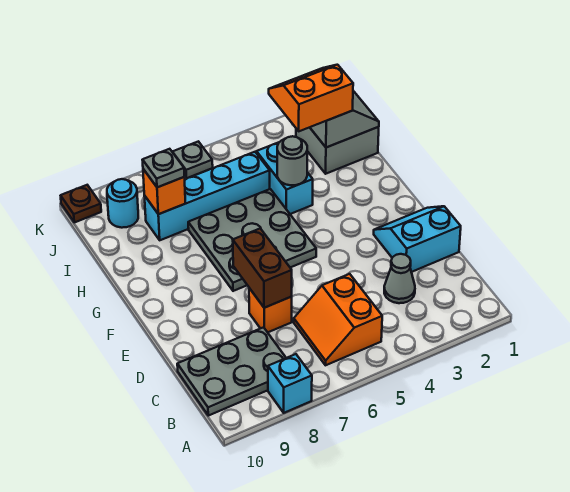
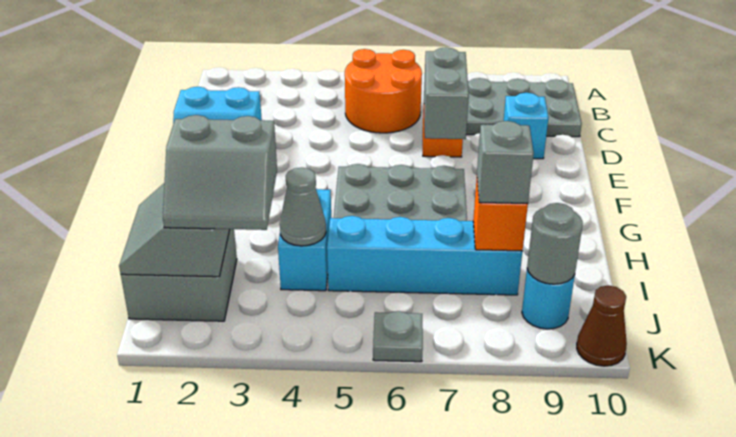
cyan brick A8 level 1 -> cyan brick D9 level 1
orange slope B5:C6 level 1 top 5 -> orange round brick B5:C6 level 1
grey cone C3 level 1 -> grey cone I4 level 2
brown brick D7:E7 level 2 -> grey brick D7:E7 level 2
grey round brick H4 level 2 -> grey round brick J9 level 2
orange slope I2:J3 level 3 top I -> grey slope I2:J3 level 3 top I
grey plate I8 level 3 -> grey brick I8 level 3
brown plate K10 level 1 -> brown cone K10 level 1

